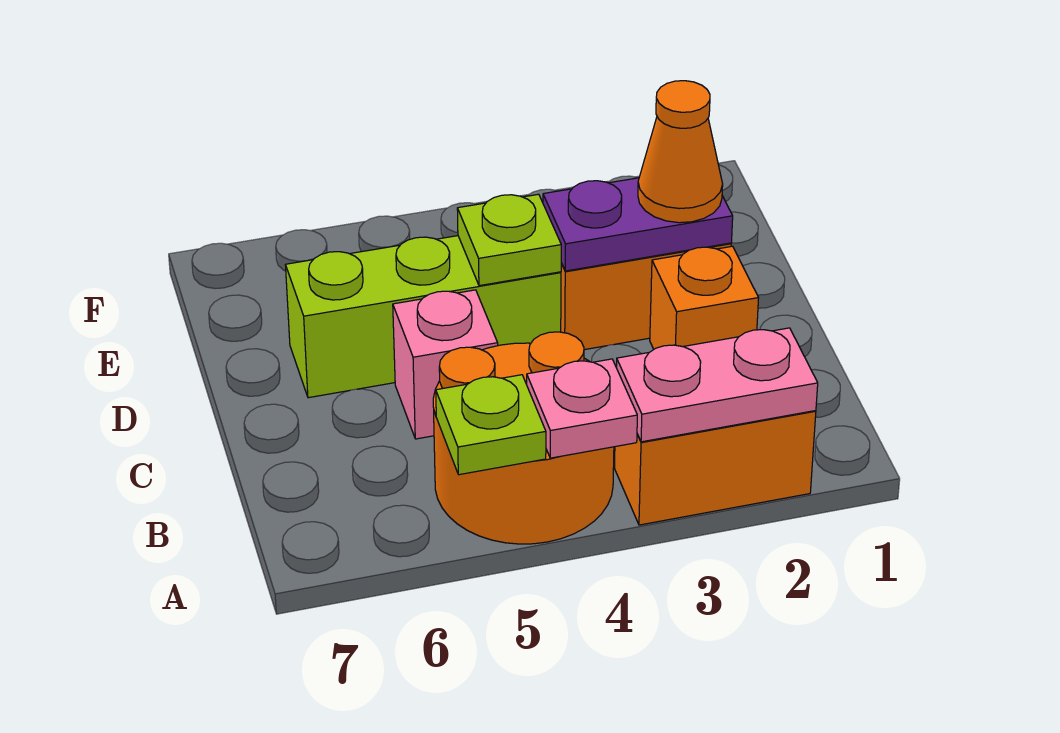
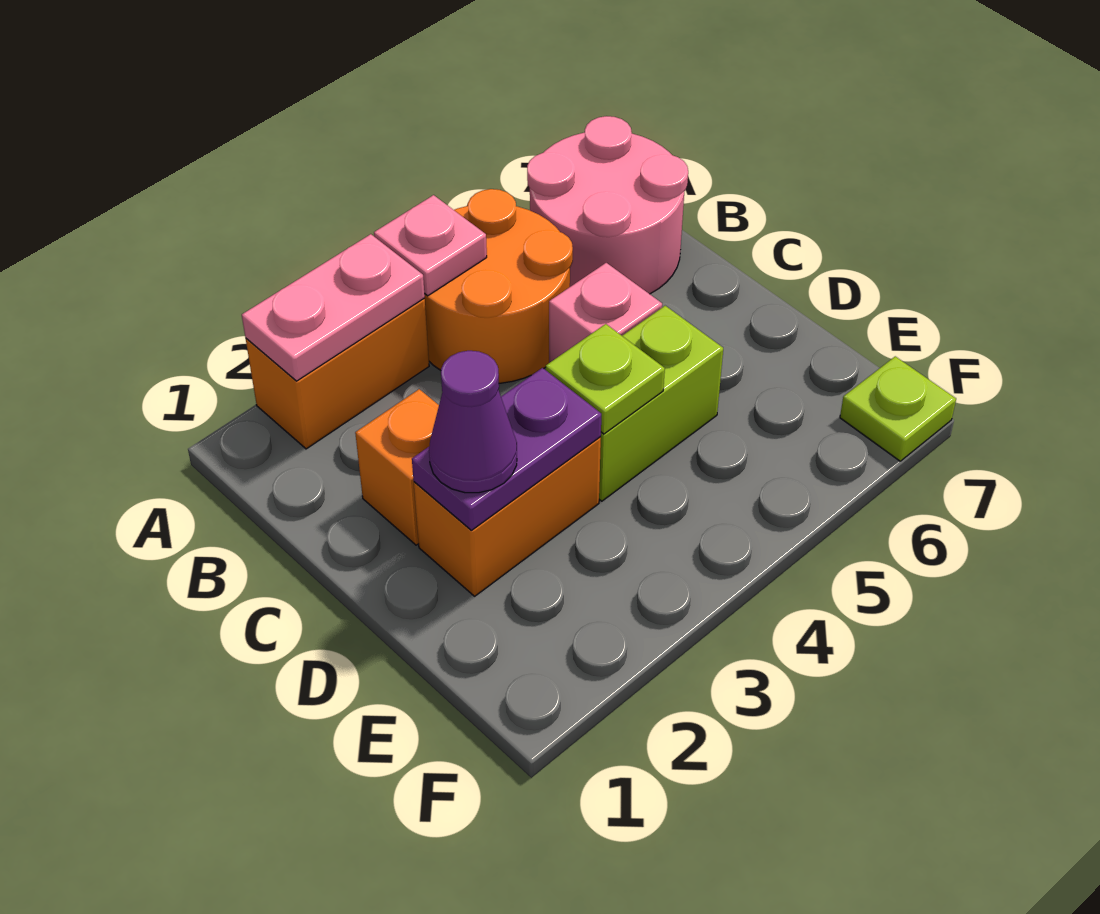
lime plate A5 level 2 -> lime plate F7 level 1
none -> pink round brick A6:B7 level 1
orange cone D2 level 3 -> purple cone D2 level 3
lime brick D4:D6 level 1 -> lime brick D4:D5 level 1

